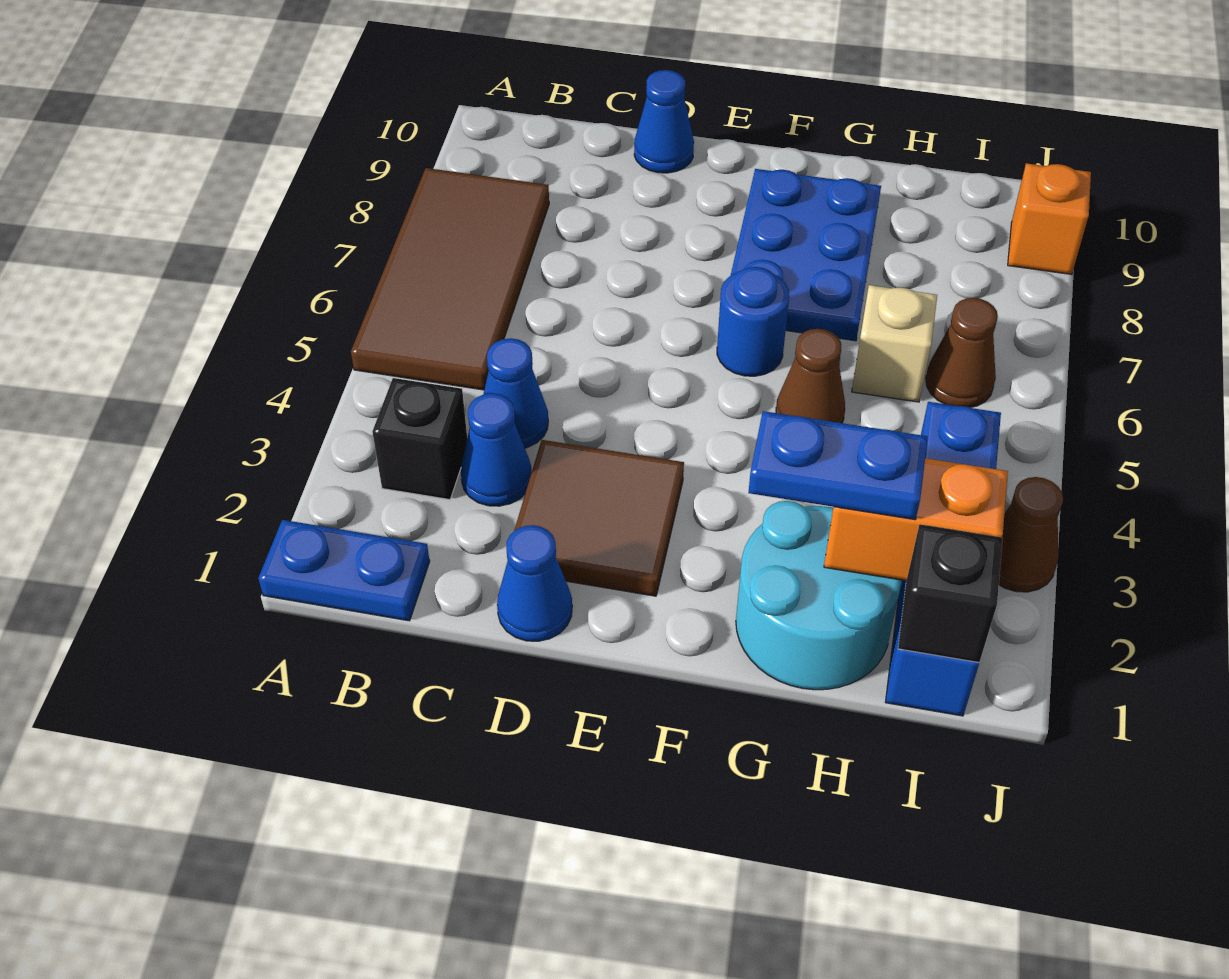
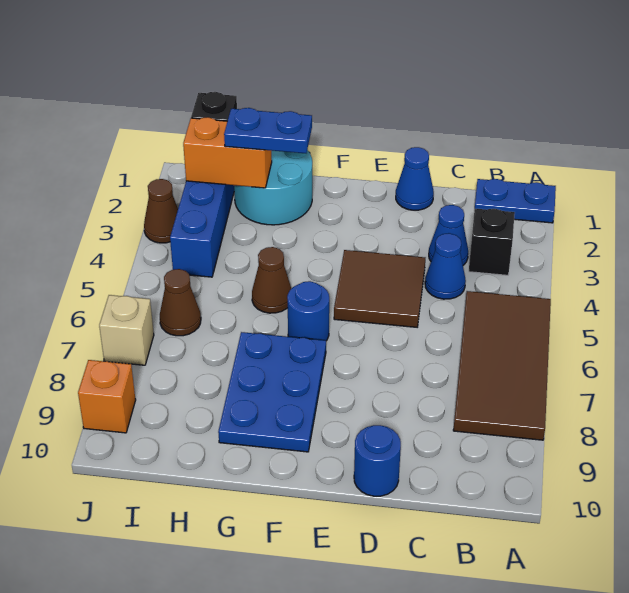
brown tile D2:E3 level 1 -> brown tile D4:E5 level 1
blue cone D10 level 1 -> blue round brick D10 level 1
tan brick H6 level 1 -> tan brick J7 level 1

